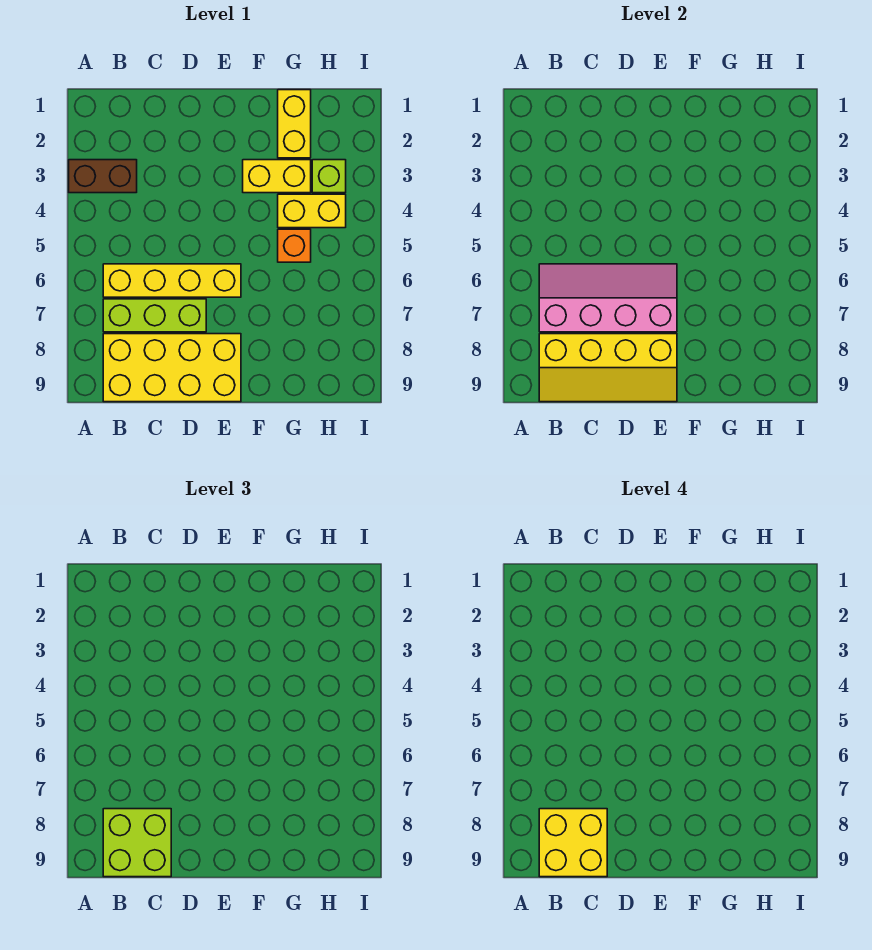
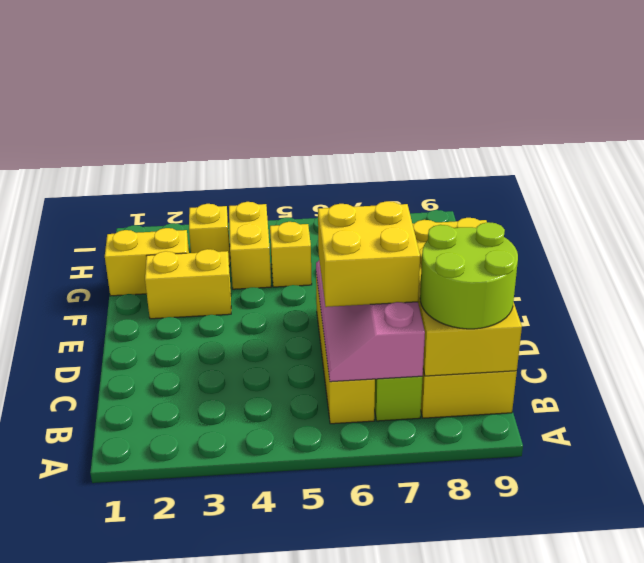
brown brick A3:B3 level 1 -> none
yellow slope B8:E9 level 2 top 8 -> yellow brick B8:E9 level 2
lime brick B8:C9 level 3 -> lime round brick B8:C9 level 3
yellow brick B8:C9 level 4 -> yellow brick C6:D7 level 3
yellow brick F3:G3 level 1 -> yellow brick F2:F3 level 1
orange brick G5 level 1 -> yellow brick G5 level 1
lime brick H3 level 1 -> yellow brick H3 level 1

